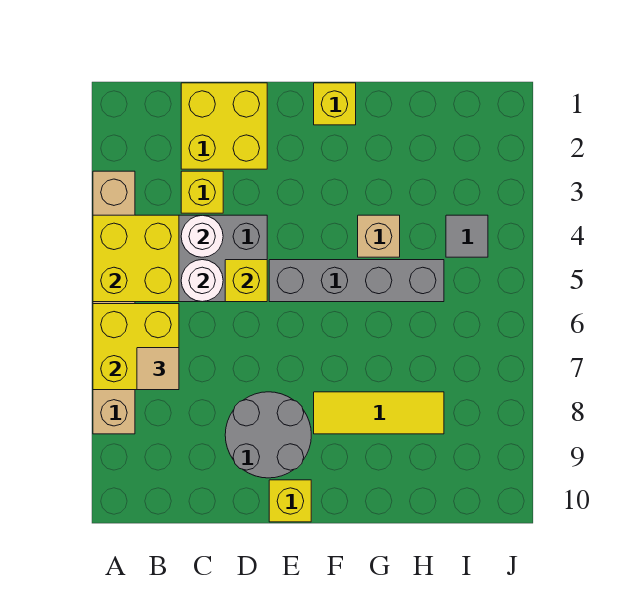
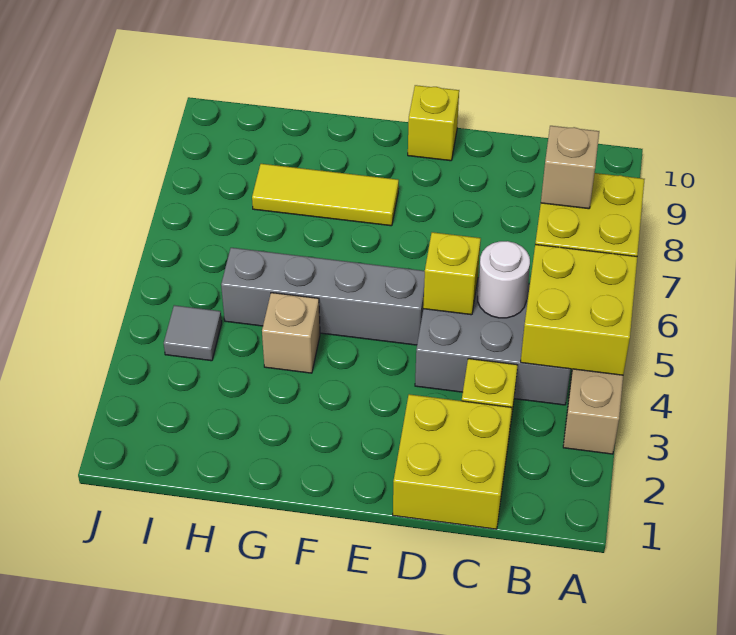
tan tile B7 level 3 -> tan brick B7 level 3
white round brick C4 level 2 -> none
grey round brick D8:E9 level 1 -> none
yellow brick F1 level 1 -> none

